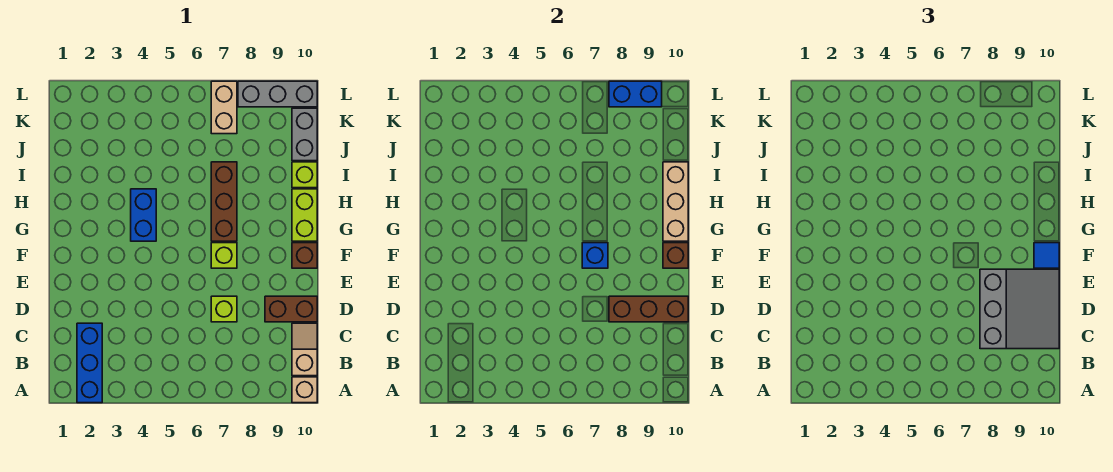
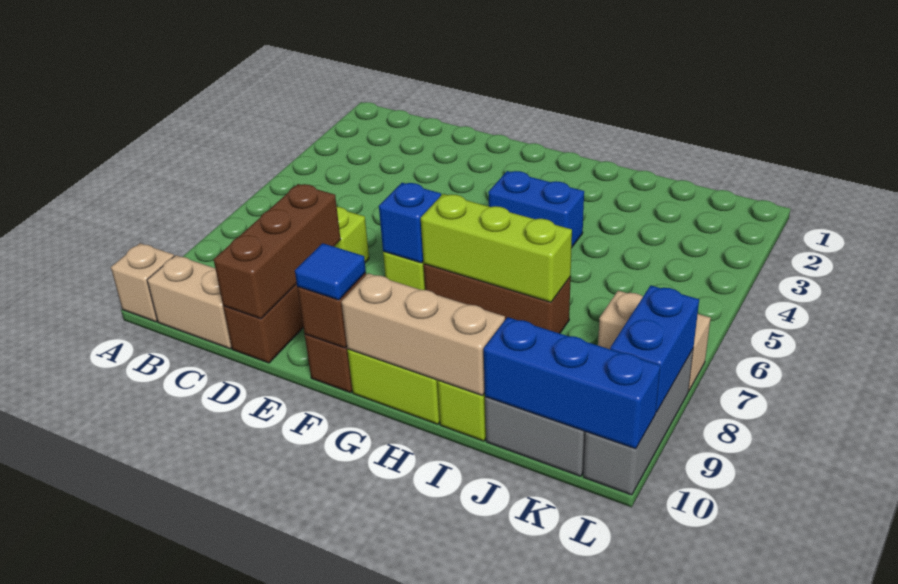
blue brick A2:C2 level 1 -> blue brick J10:L10 level 2
tan slope B10:C10 level 1 top B -> tan brick B10:C10 level 1
grey slope C8:E10 level 3 top 8 -> none
none -> lime brick G7:I7 level 2

